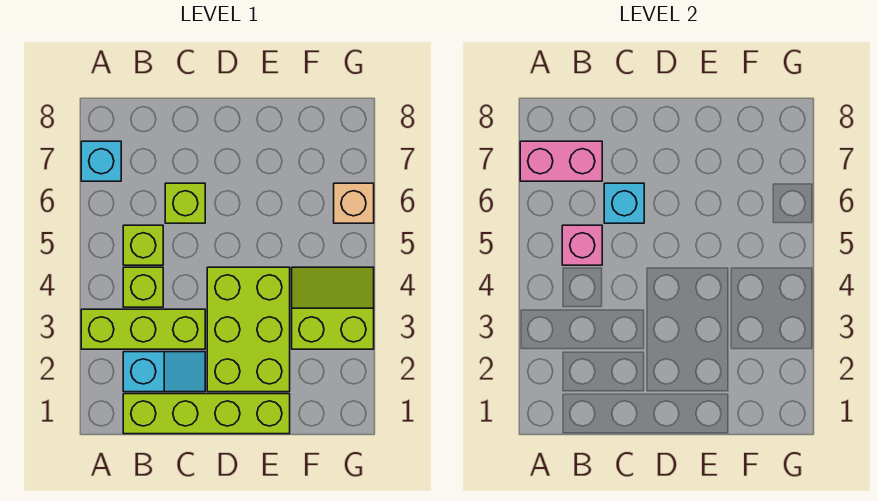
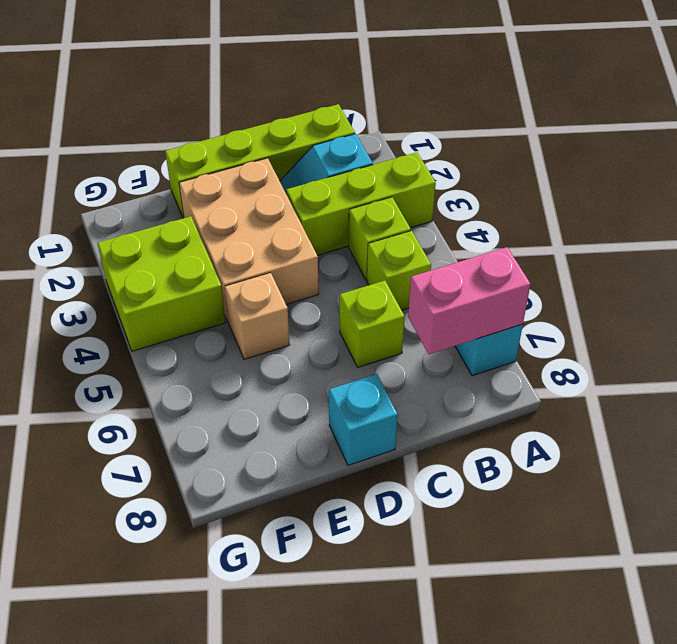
pink brick B5 level 2 -> none
cyan brick C6 level 2 -> cyan brick D8 level 1
lime brick D2:E4 level 1 -> tan brick D2:E4 level 1
lime slope F3:G4 level 1 top 3 -> lime brick F3:G4 level 1
tan brick G6 level 1 -> tan brick E5 level 1

